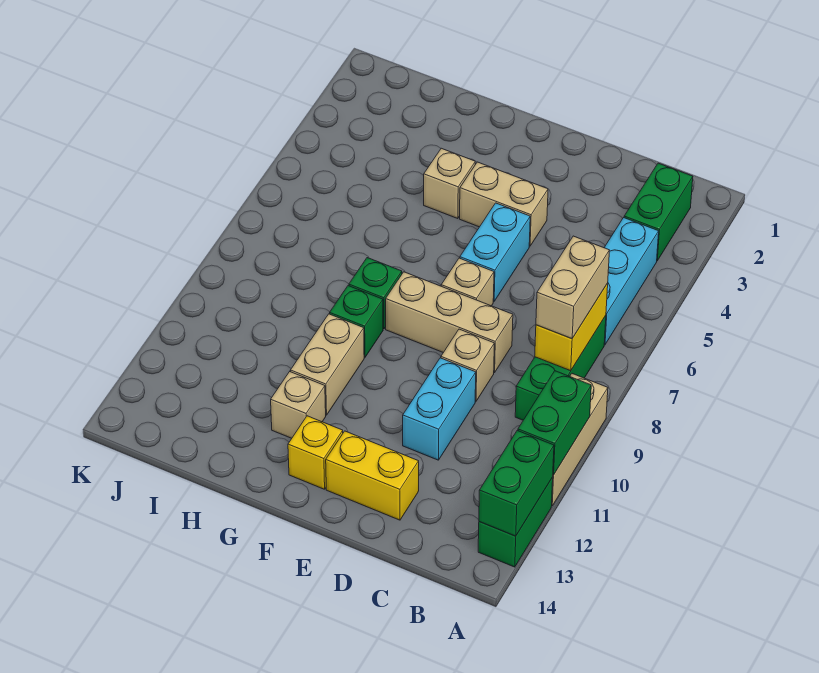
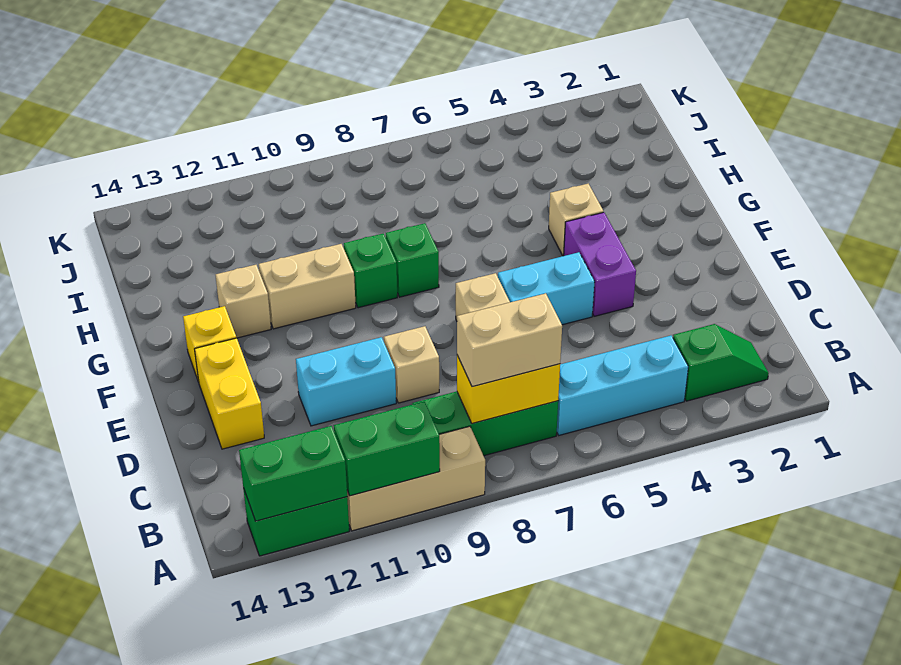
green brick B2:B3 level 1 -> green slope B2:B3 level 1 top 3
tan brick D8:F8 level 1 -> none
tan brick E4:F4 level 1 -> purple brick E4:F4 level 1

